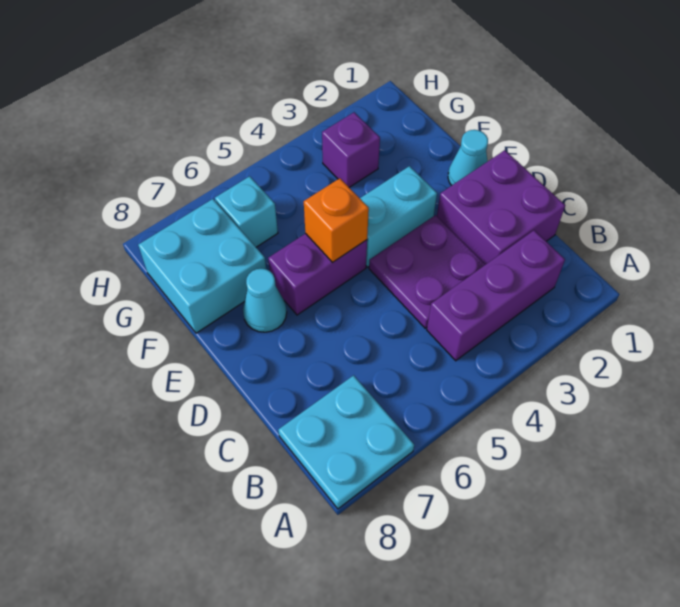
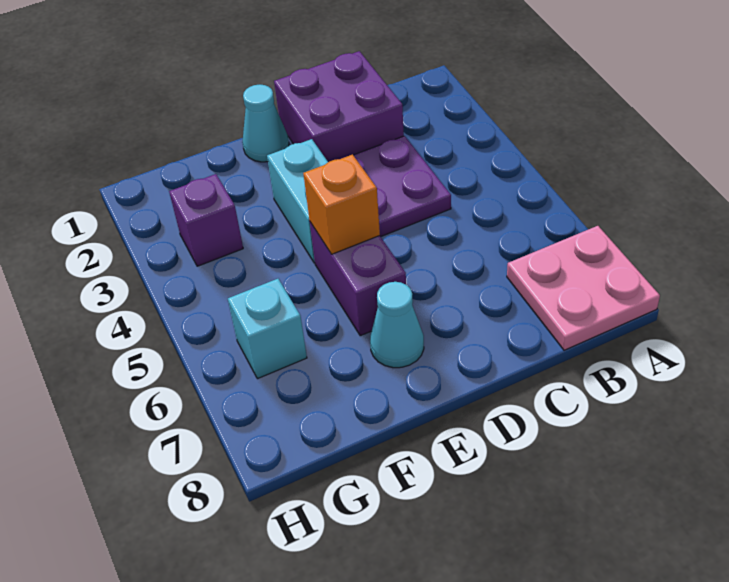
cyan plate A7:B8 level 1 -> pink plate A7:B8 level 1
purple brick B2:B4 level 1 -> none
cyan brick F7:G8 level 1 -> none

